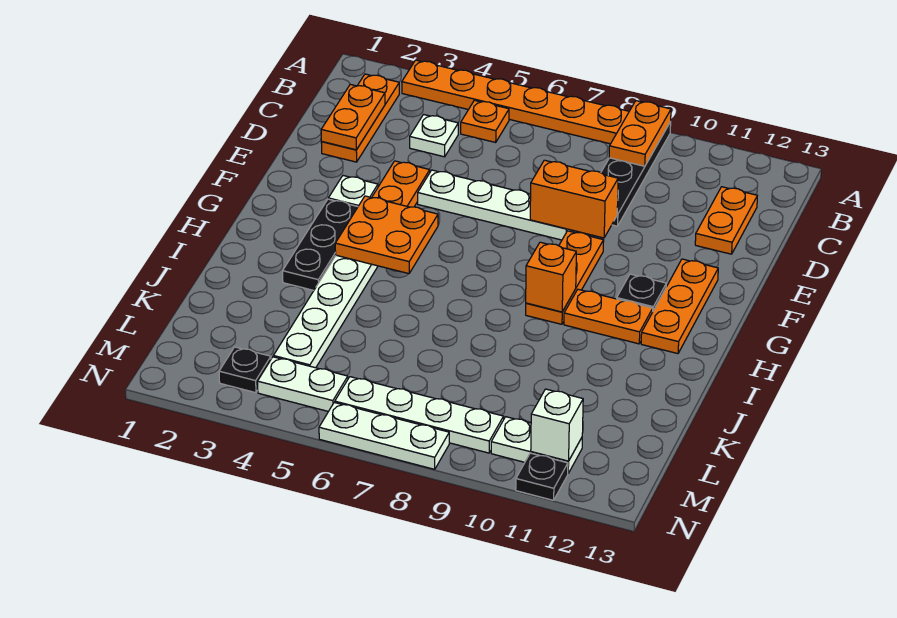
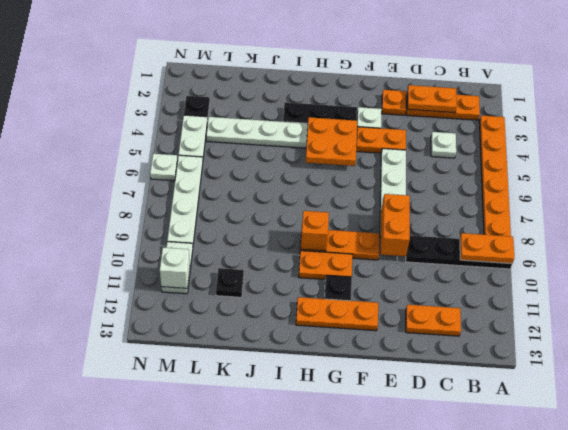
orange plate B5 level 1 -> orange plate E2 level 1
orange plate H10:H11 level 1 -> orange plate G10:H10 level 1
white plate N6:N8 level 1 -> white plate N6 level 1
black plate N11 level 1 -> black plate K11 level 1

